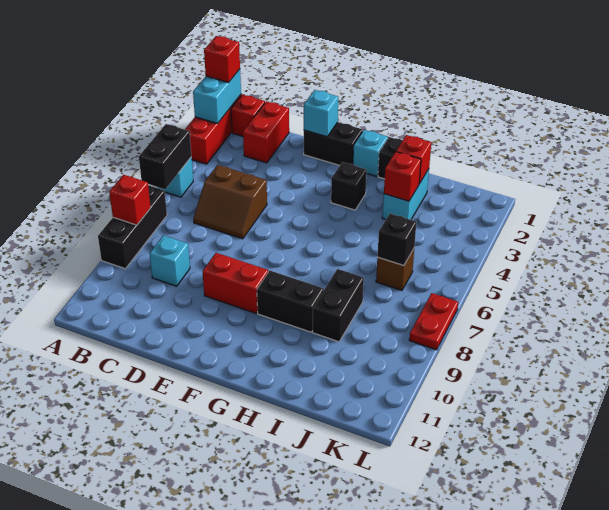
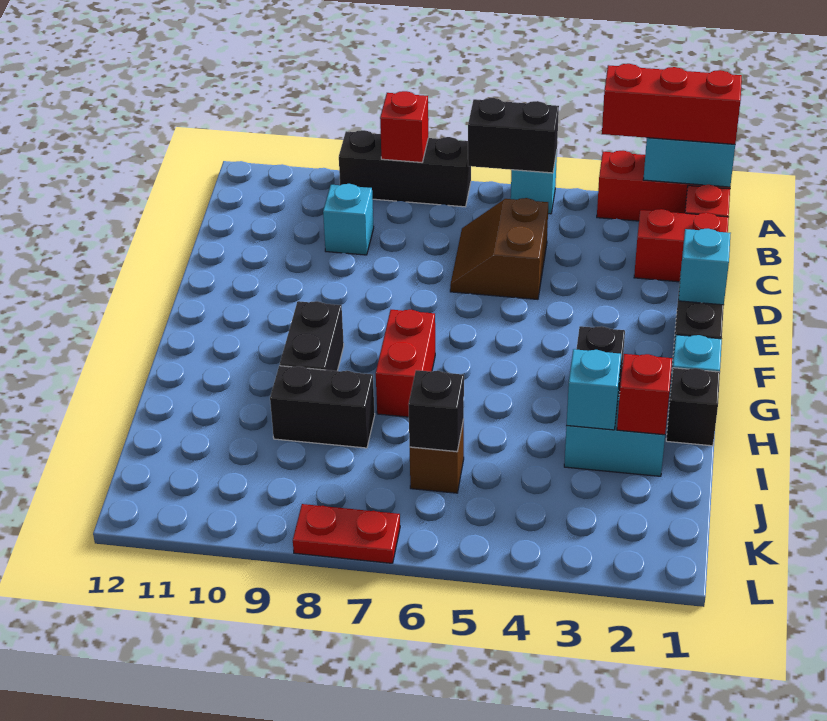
red brick A1 level 3 -> red brick A1:A3 level 3
red brick E9:F9 level 1 -> red brick G7:H7 level 1
red brick I3 level 2 -> cyan brick I3 level 2

